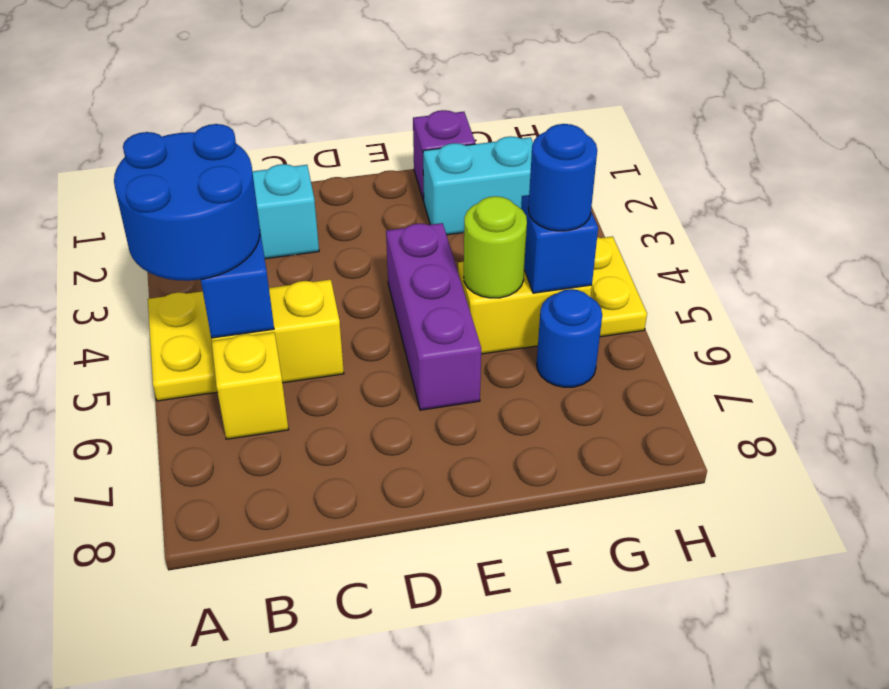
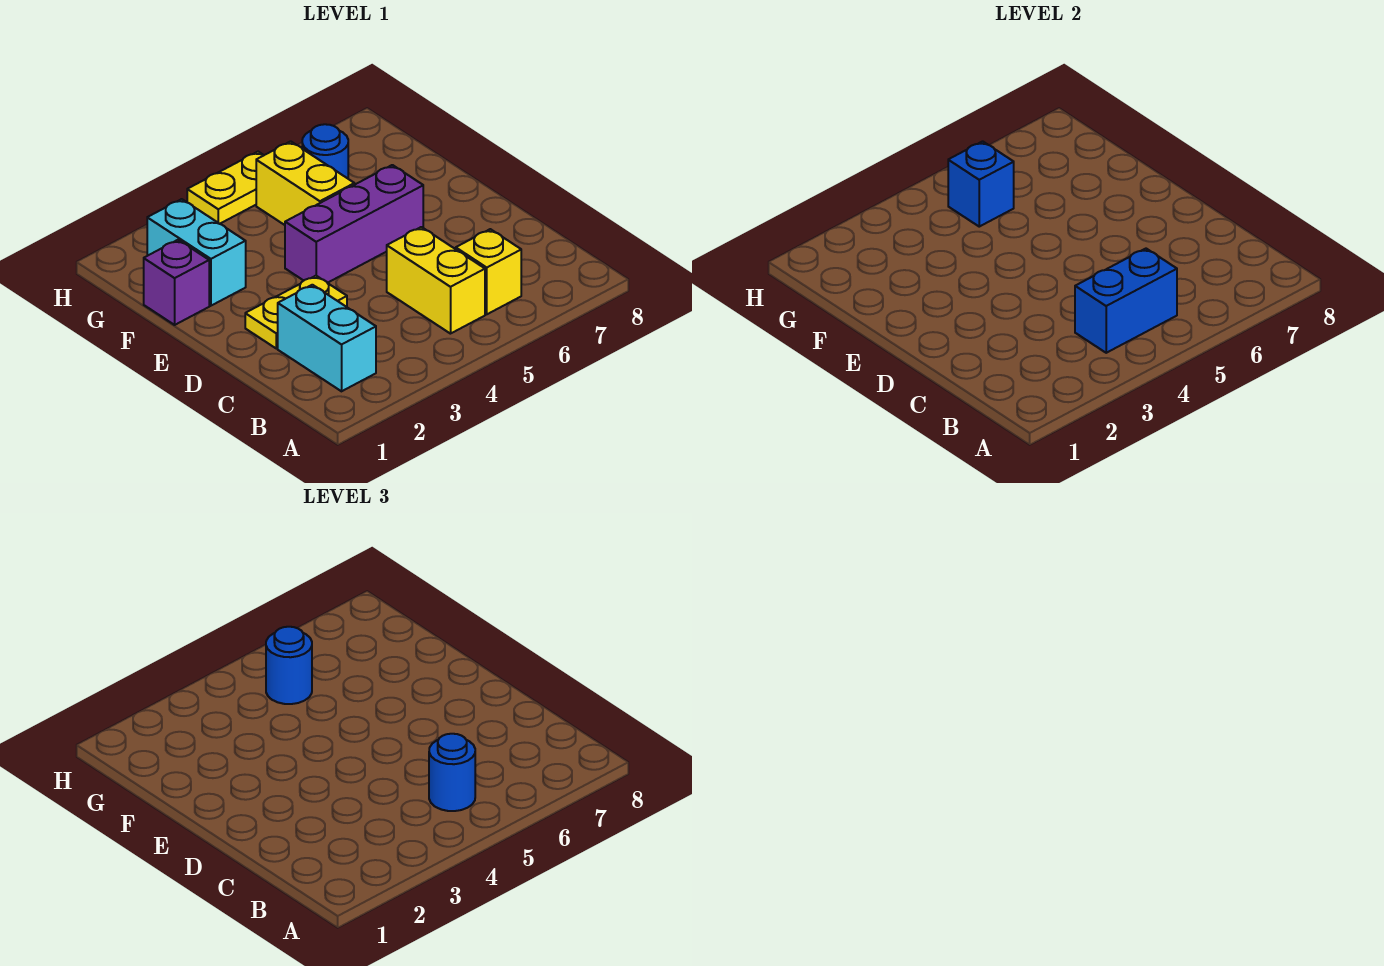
yellow plate A4:A5 level 1 -> yellow plate D2:D3 level 1
blue round brick A4:B5 level 3 -> blue round brick B5 level 3
lime round brick F5 level 2 -> none

